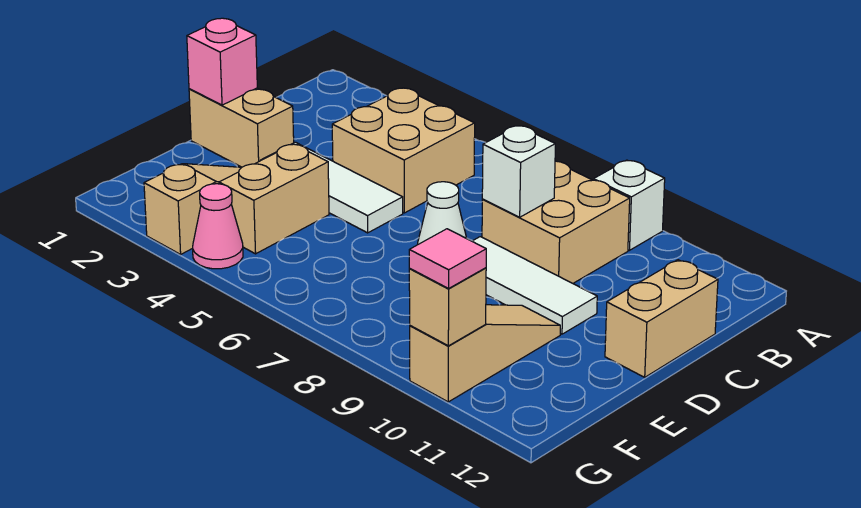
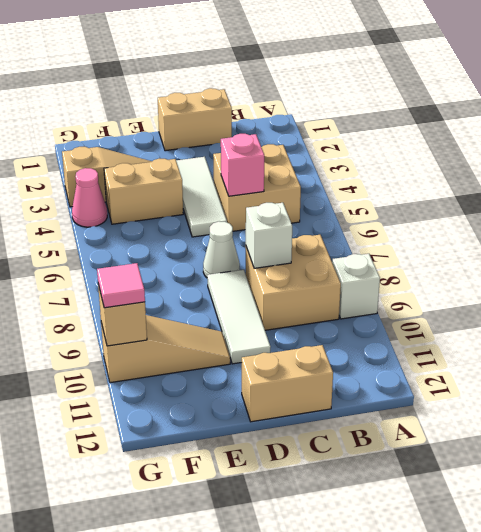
tan brick D1:D2 level 1 -> tan brick C1:D1 level 1
pink brick D1 level 2 -> pink brick C5 level 2

